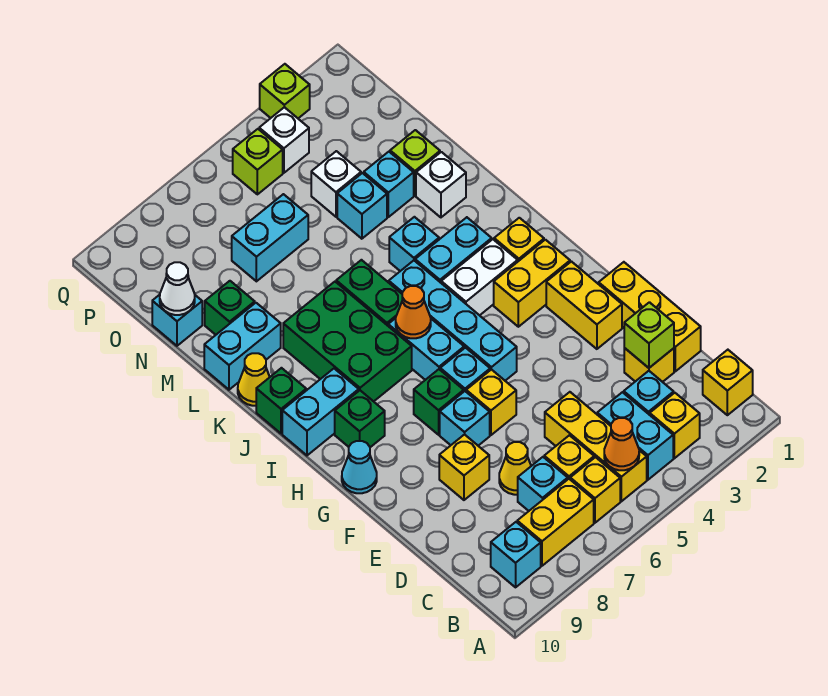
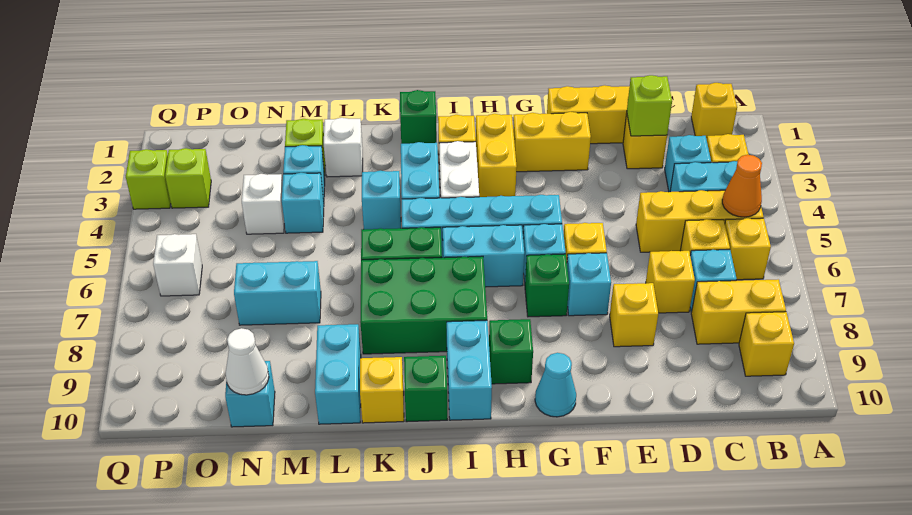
yellow brick B7:B8 level 1 -> yellow brick B8:C8 level 1
cyan brick B9 level 1 -> yellow brick B9 level 1
yellow cone D7 level 1 -> yellow brick D7 level 1
orange cone I6 level 2 -> none
yellow cone K10 level 1 -> yellow brick K10 level 1
green brick M9 level 1 -> green brick J1 level 1
cyan brick N6:N7 level 1 -> cyan brick M7:N7 level 1
white brick P4 level 1 -> white brick P6 level 1
lime brick P5 level 1 -> lime brick P3 level 1

